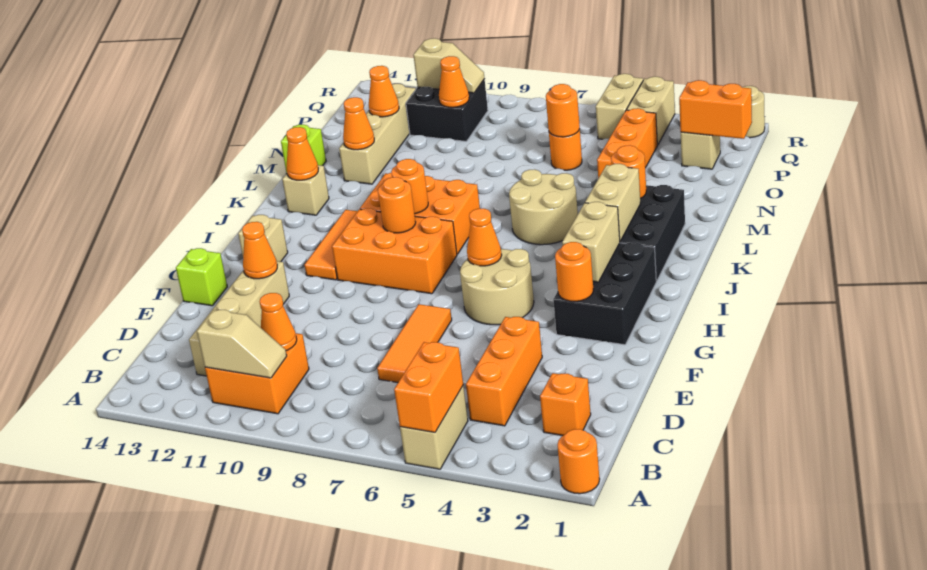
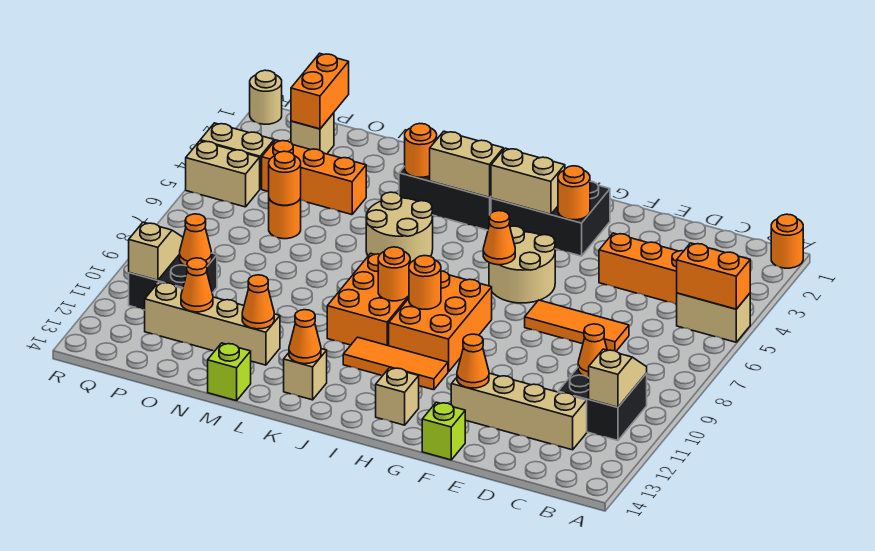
orange brick B10:C11 level 1 -> black brick B10:C11 level 1
orange brick C2 level 1 -> none

